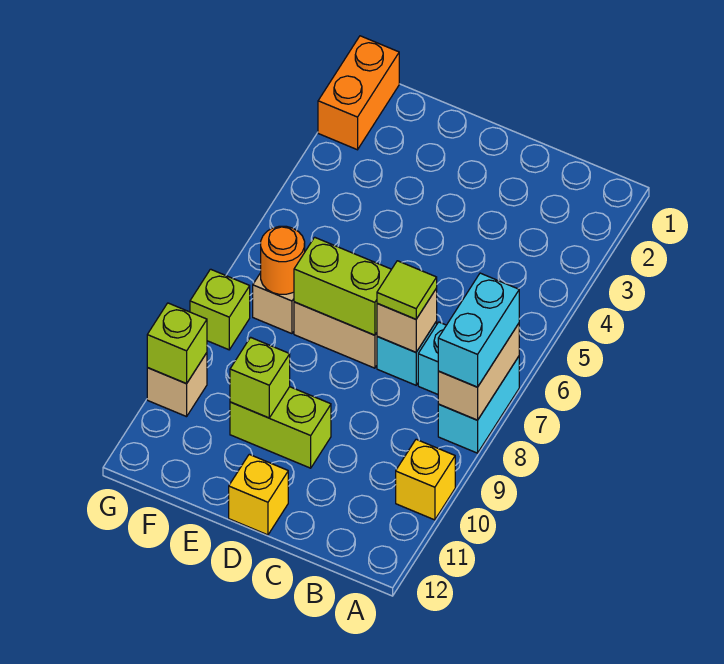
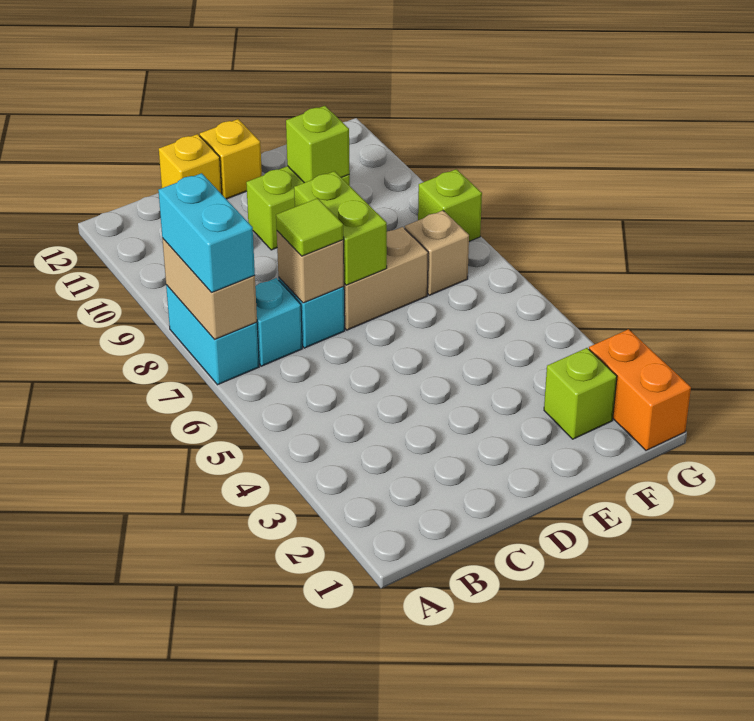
yellow brick A10 level 1 -> yellow brick C12 level 1
lime brick D7:E7 level 2 -> lime brick D7:D8 level 2
orange round brick F7 level 2 -> none
tan brick G10 level 1 -> none
lime brick G10 level 2 -> lime brick F2 level 1

